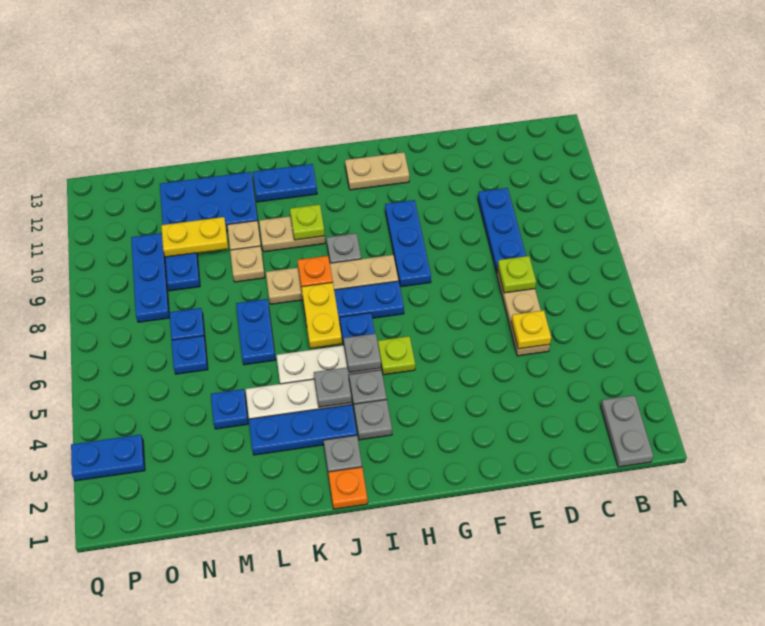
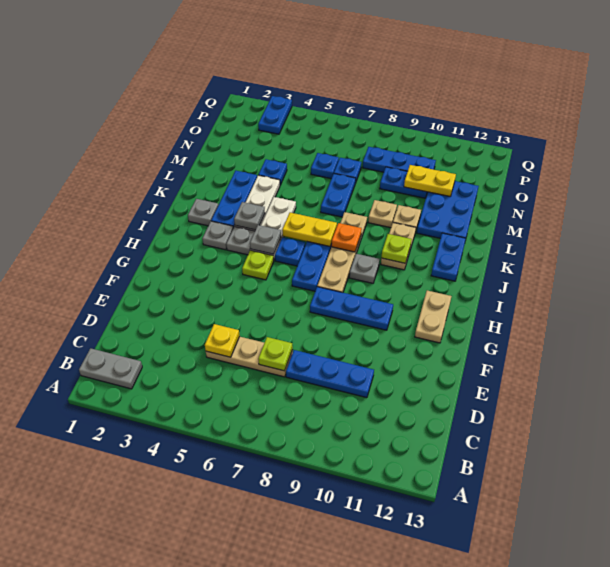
orange plate J1 level 1 -> none
blue plate L6:L7 level 1 -> blue plate L7:M7 level 1
yellow plate M10:N10 level 2 -> yellow plate N10:N11 level 2

